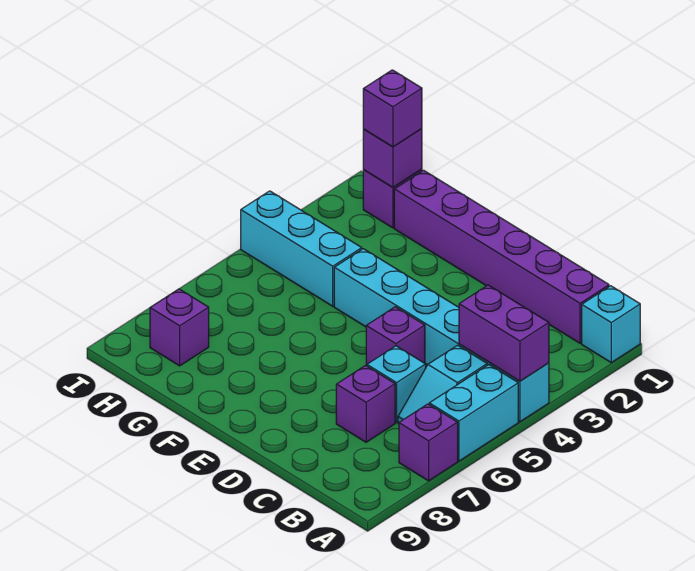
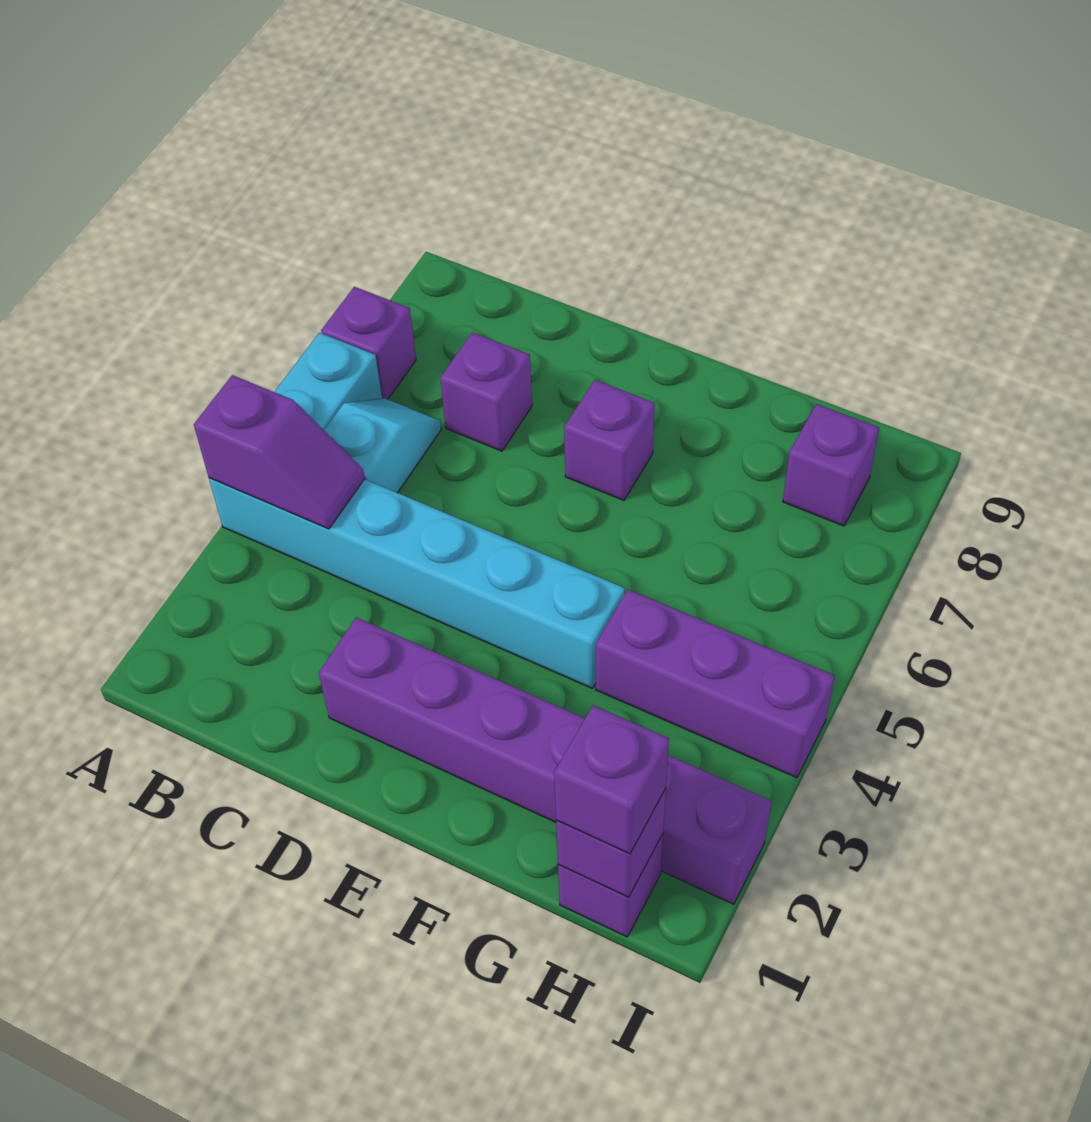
cyan brick A1 level 1 -> none
purple brick A4:B4 level 2 -> purple slope A4:B4 level 2 top A
purple brick B1:G1 level 1 -> purple brick D2:I2 level 1
cyan brick C6 level 1 -> none
purple brick D5 level 1 -> purple brick E7 level 1
cyan brick G4:I4 level 1 -> purple brick G4:I4 level 1

